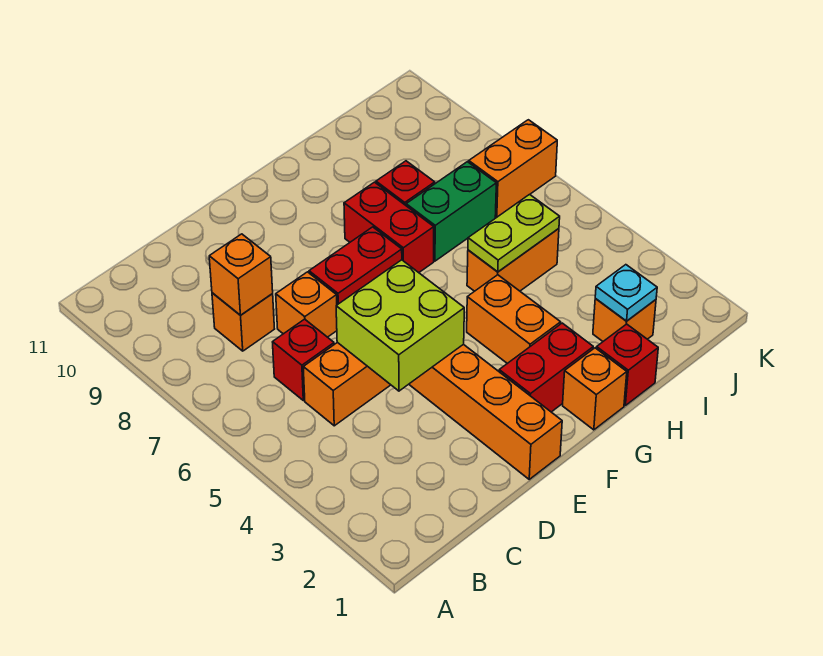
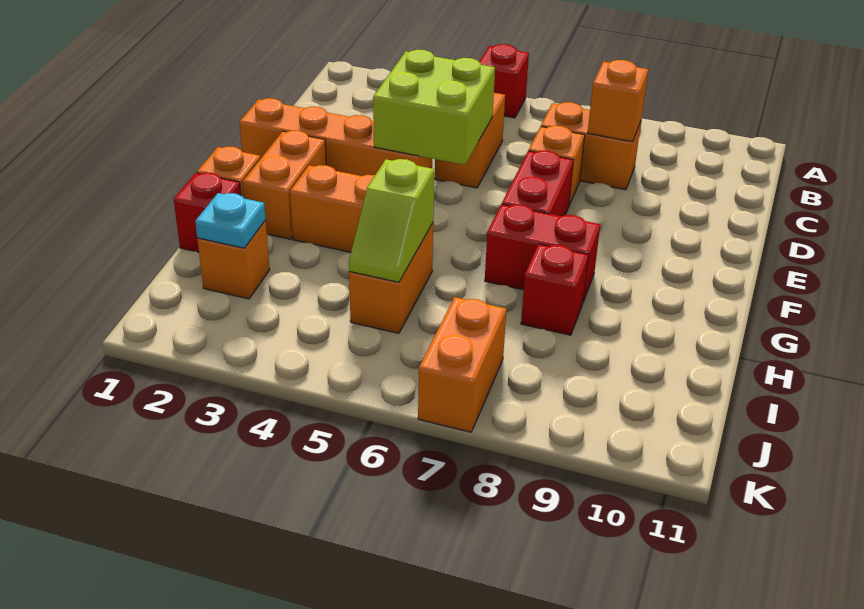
red brick C6 level 1 -> red brick A5 level 1
orange brick C8 level 1 -> orange brick C7:C8 level 1
red brick F2:G2 level 1 -> orange brick F2:G2 level 1
lime plate H5:I5 level 2 -> lime slope H5:I5 level 2 top H
green brick H7:I7 level 1 -> none

